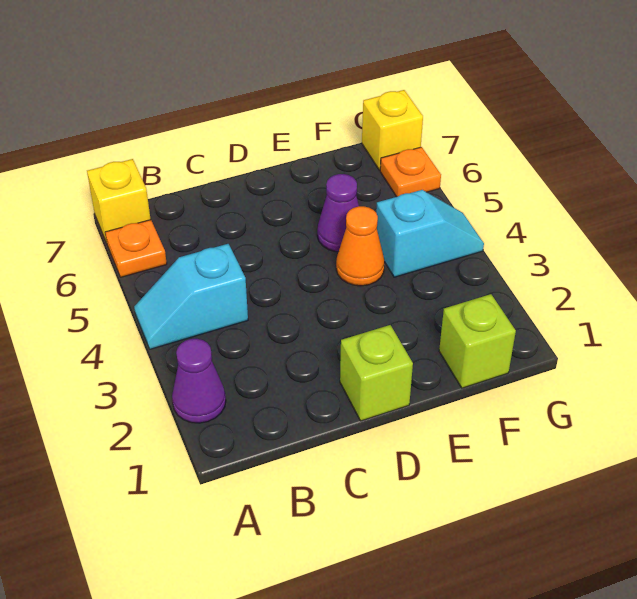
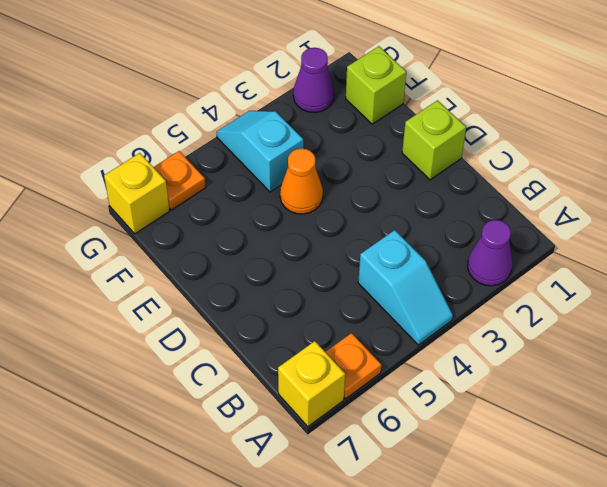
purple cone E5 level 1 -> purple cone G2 level 1

